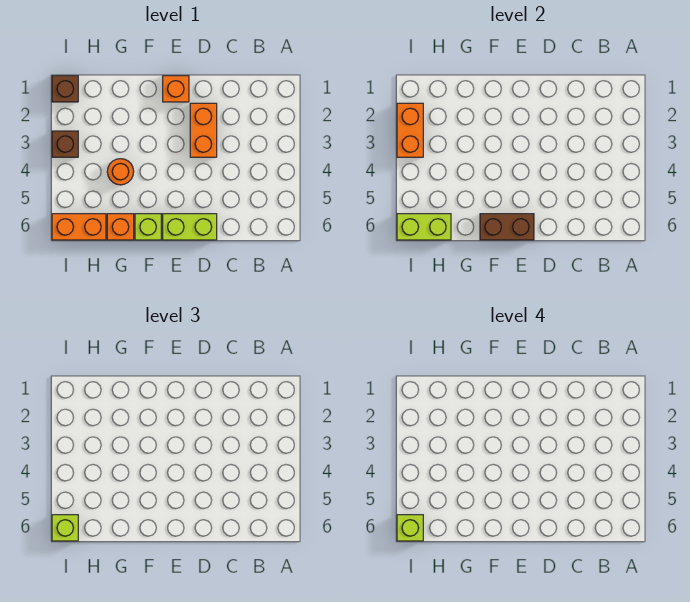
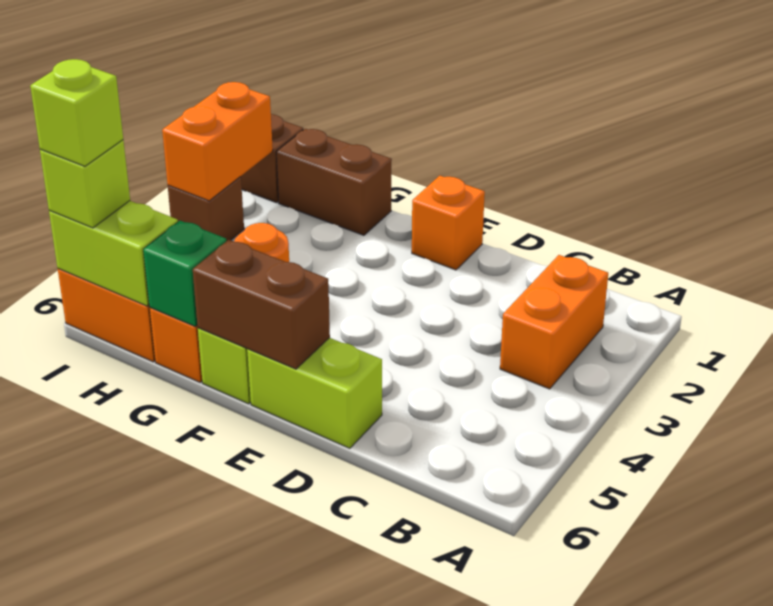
orange brick D2:D3 level 1 -> orange brick B2:B3 level 1
none -> brown brick G1:H1 level 1
none -> green brick G6 level 2

